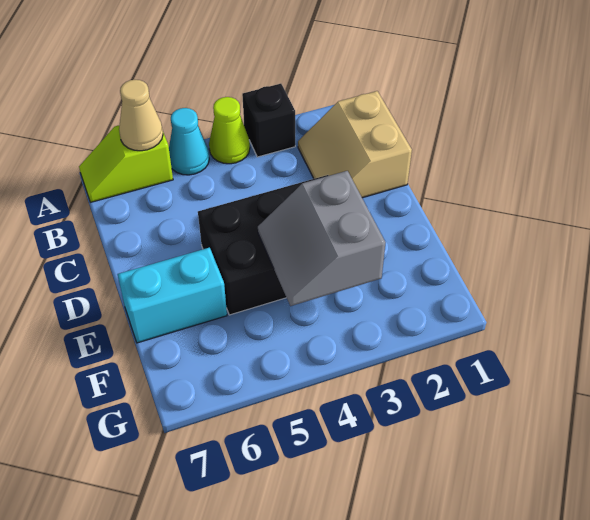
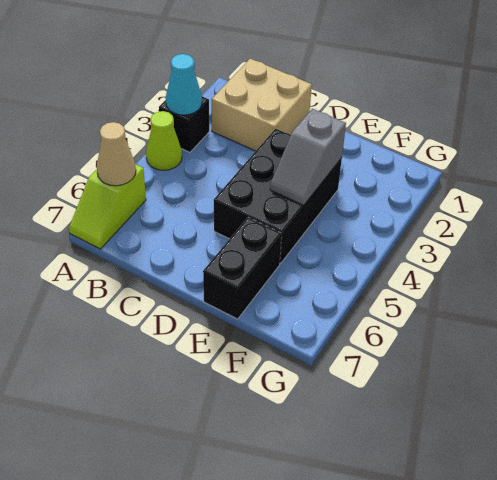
cyan cone A5 level 1 -> cyan cone A3 level 2
tan slope B1:C2 level 1 top 1 -> tan brick B1:C2 level 1
grey slope E3:F4 level 2 top 3 -> grey slope E3:E4 level 2 top 3
cyan brick E6:E7 level 1 -> black brick E6:E7 level 1

